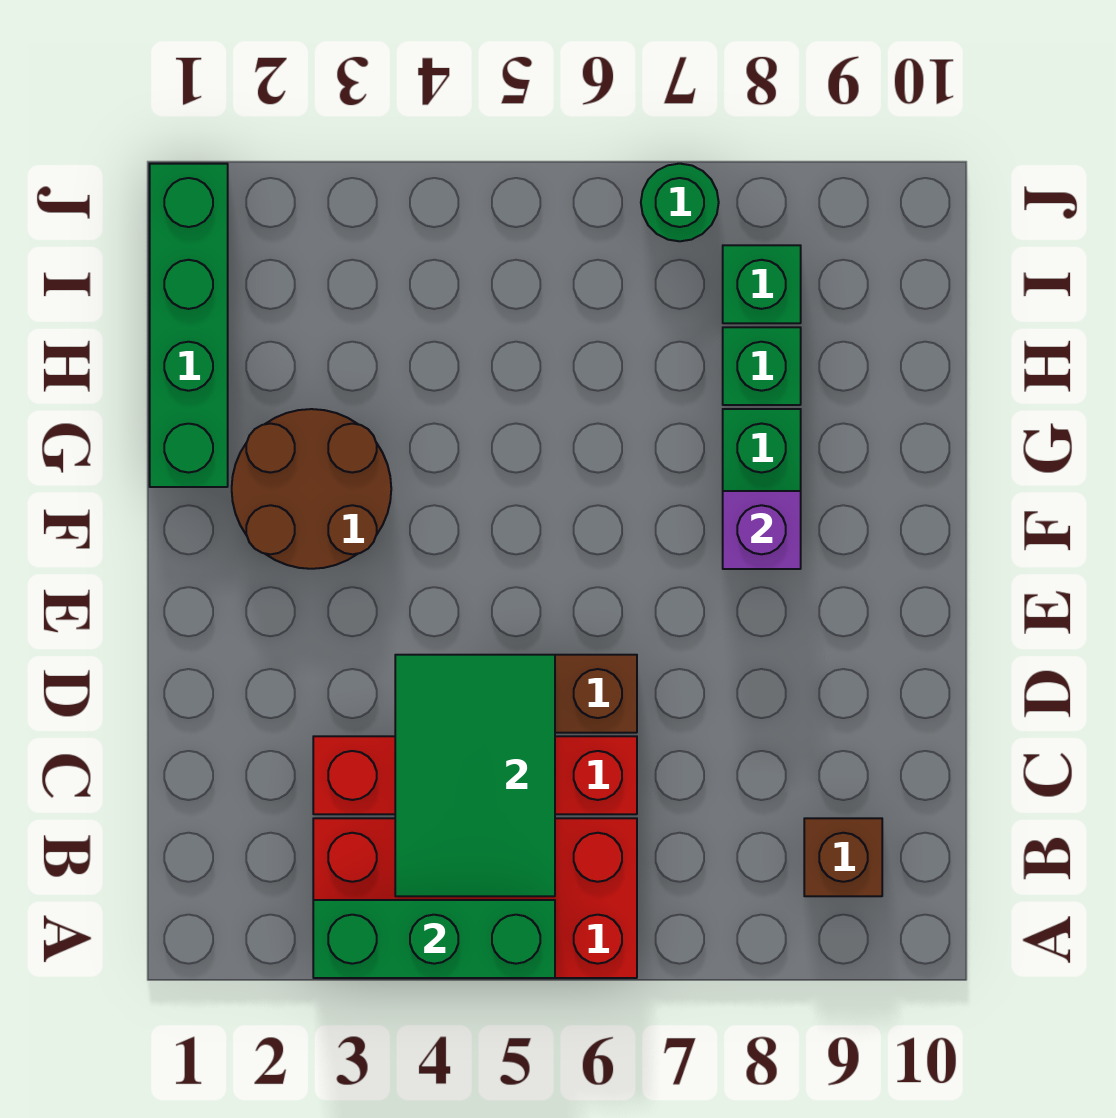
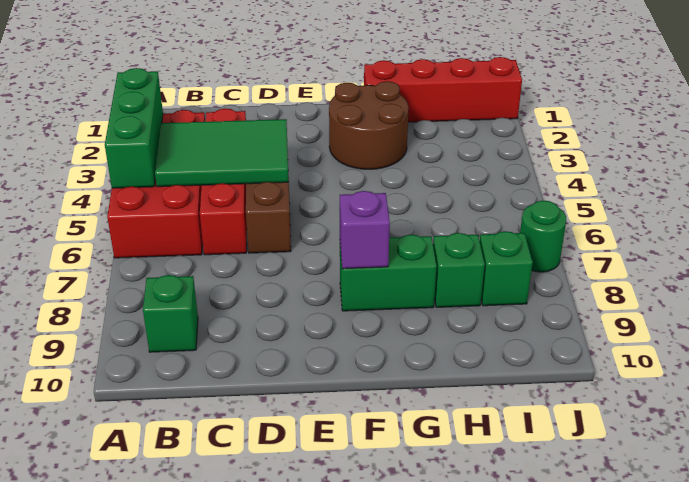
brown brick B9 level 1 -> green brick B9 level 1
green brick G1:J1 level 1 -> red brick G1:J1 level 1

